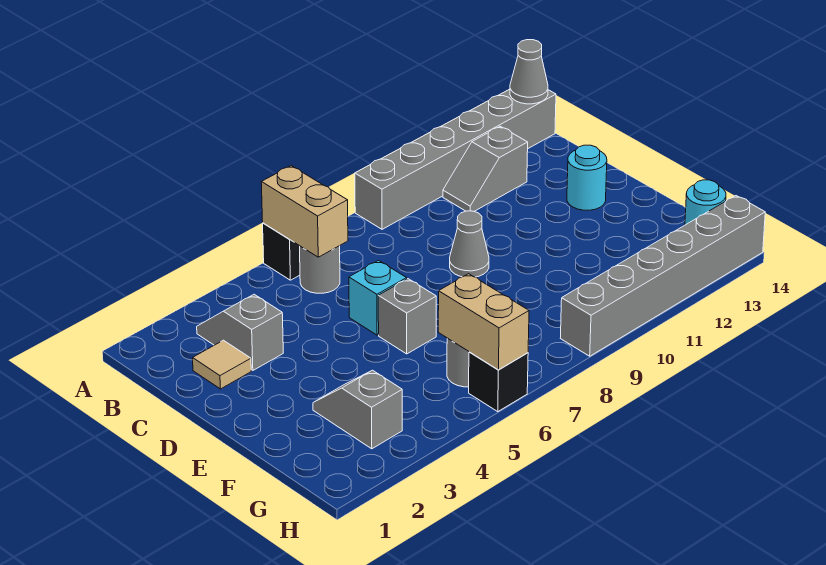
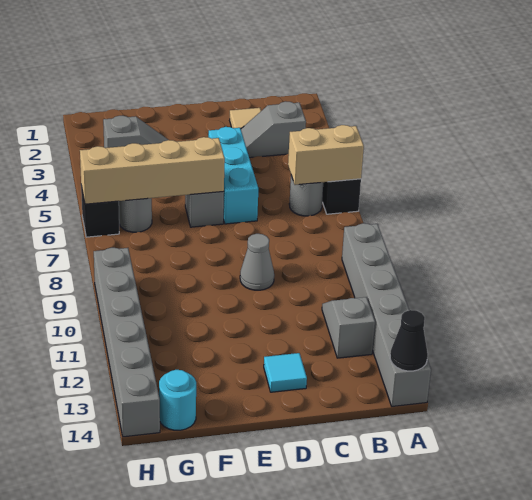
grey cone A14 level 2 -> black cone A14 level 2
grey slope B3:C3 level 1 top C -> grey slope B3:C3 level 1 top B
cyan brick D6 level 1 -> cyan brick D4:D6 level 1
cyan round brick D13 level 1 -> cyan tile D13 level 1
tan brick G6:H6 level 2 -> tan brick E6:H6 level 2

